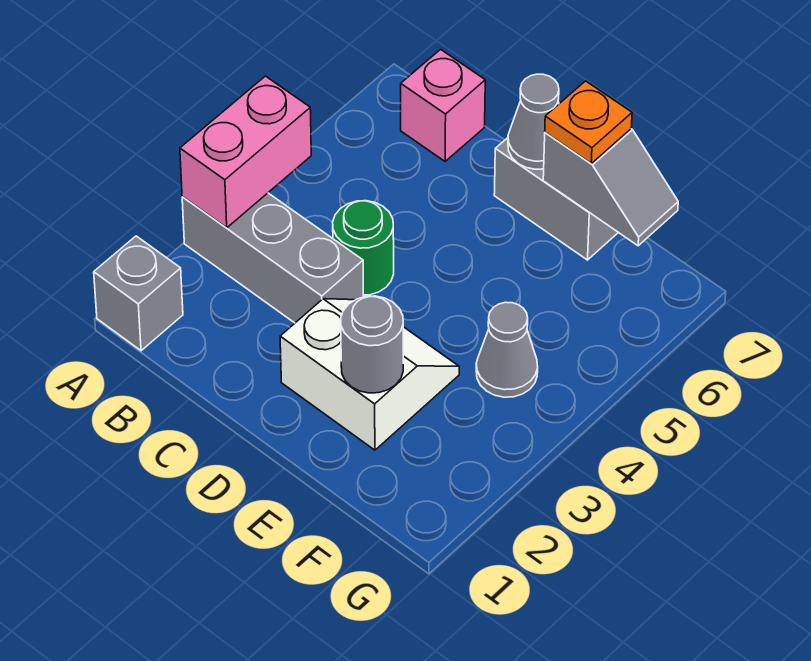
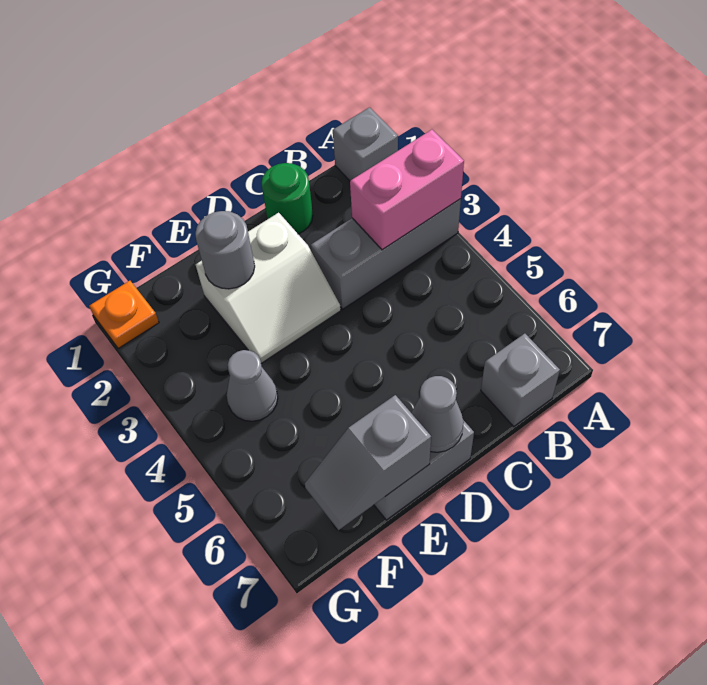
pink brick A3:A4 level 2 -> pink brick A3:B3 level 2
pink brick B7 level 1 -> grey brick B7 level 1
green round brick C4 level 1 -> green round brick C1 level 1
orange plate E7 level 3 -> orange plate G1 level 1

